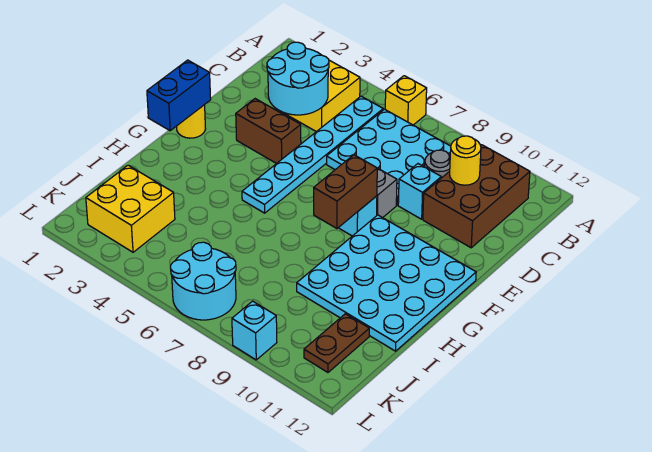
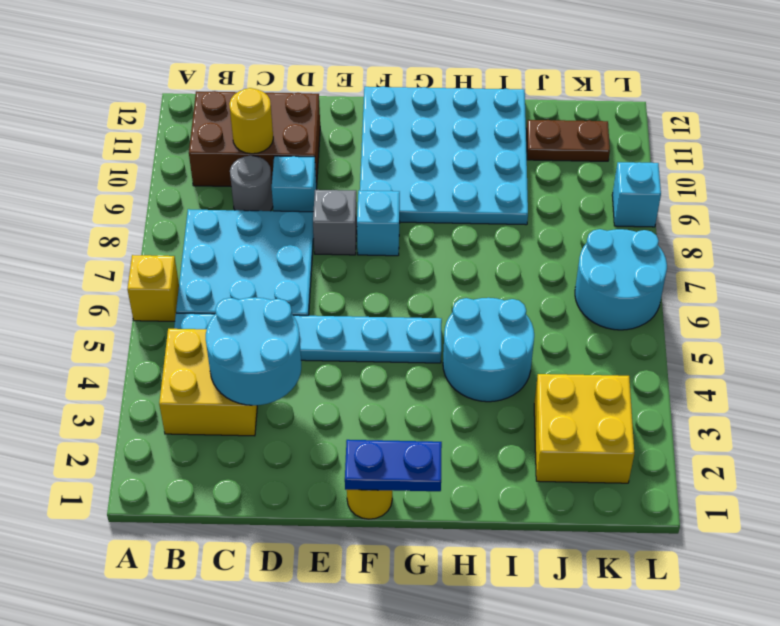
brown brick E3:E4 level 1 -> none
blue brick F1:G1 level 2 -> blue plate F1:G1 level 2
brown brick F8:G8 level 2 -> none
none -> cyan round brick H4:I5 level 1

